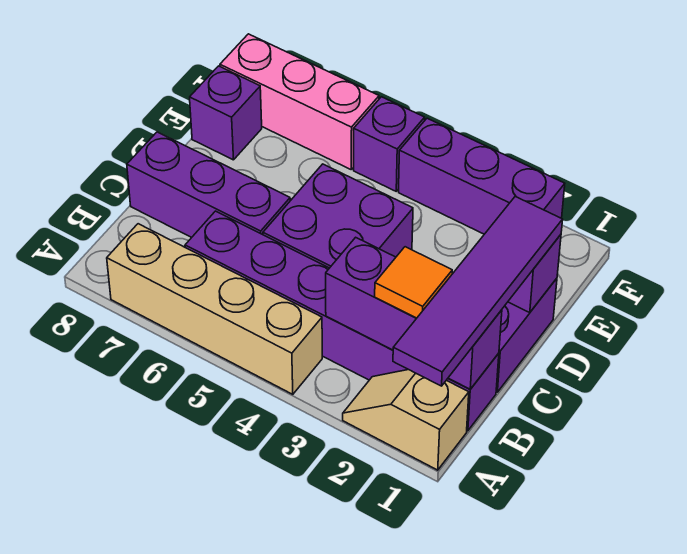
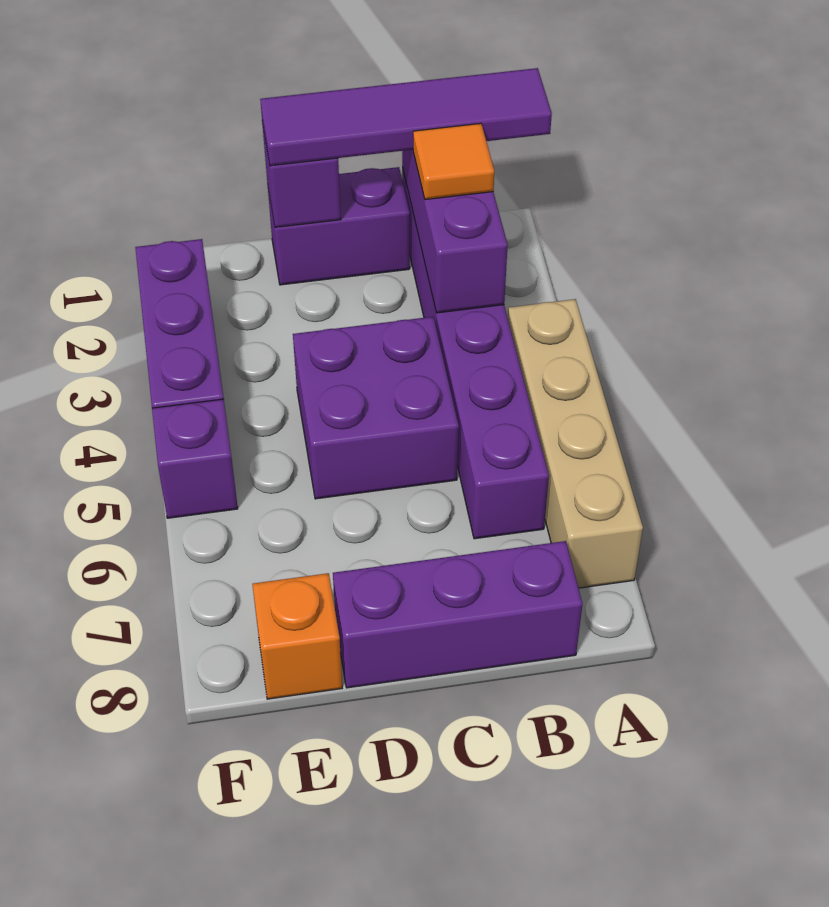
tan slope A1:A2 level 1 top 1 -> none
purple brick C6:C8 level 1 -> purple brick B8:D8 level 1
purple brick E8 level 1 -> orange brick E8 level 1
pink brick F6:F8 level 1 -> none

